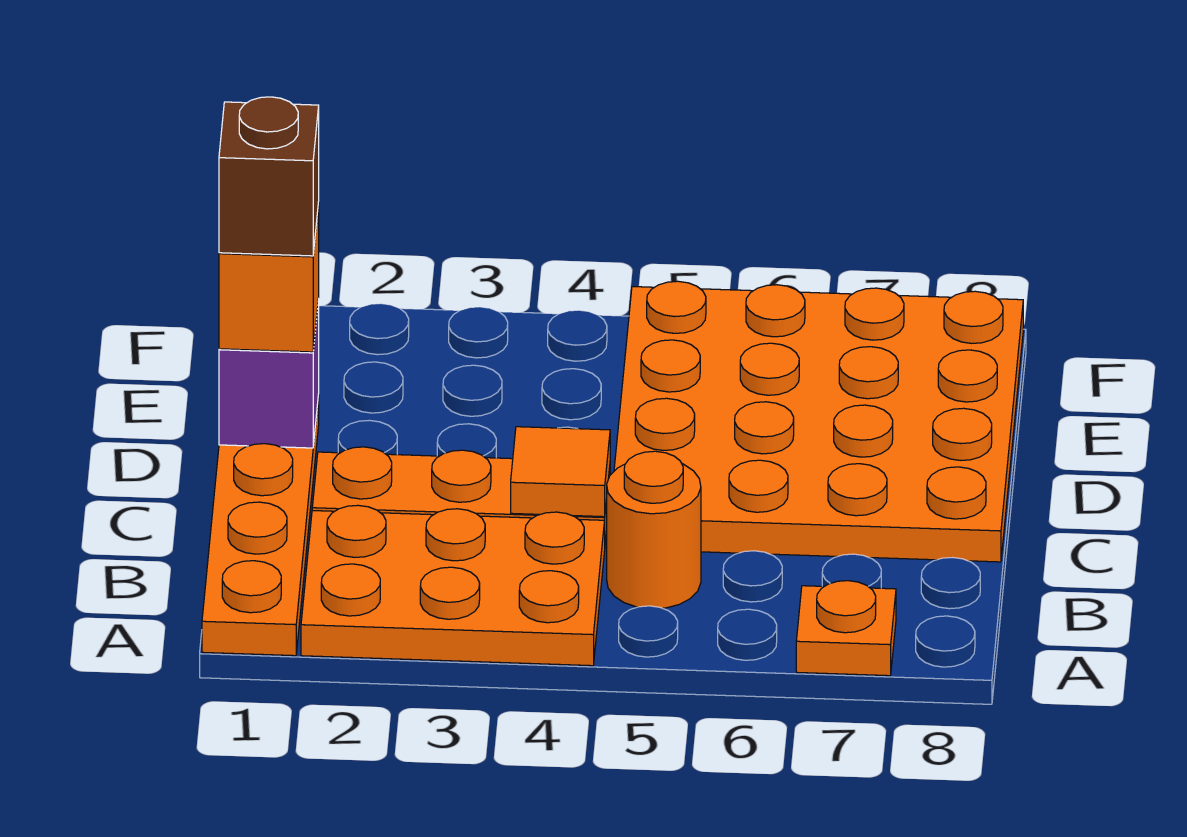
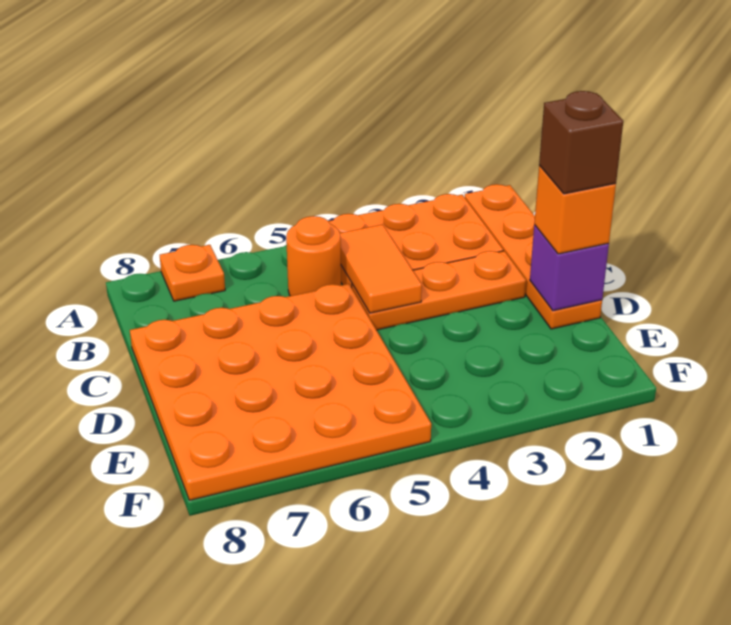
orange tile C4 level 2 -> orange tile B4:C4 level 2

